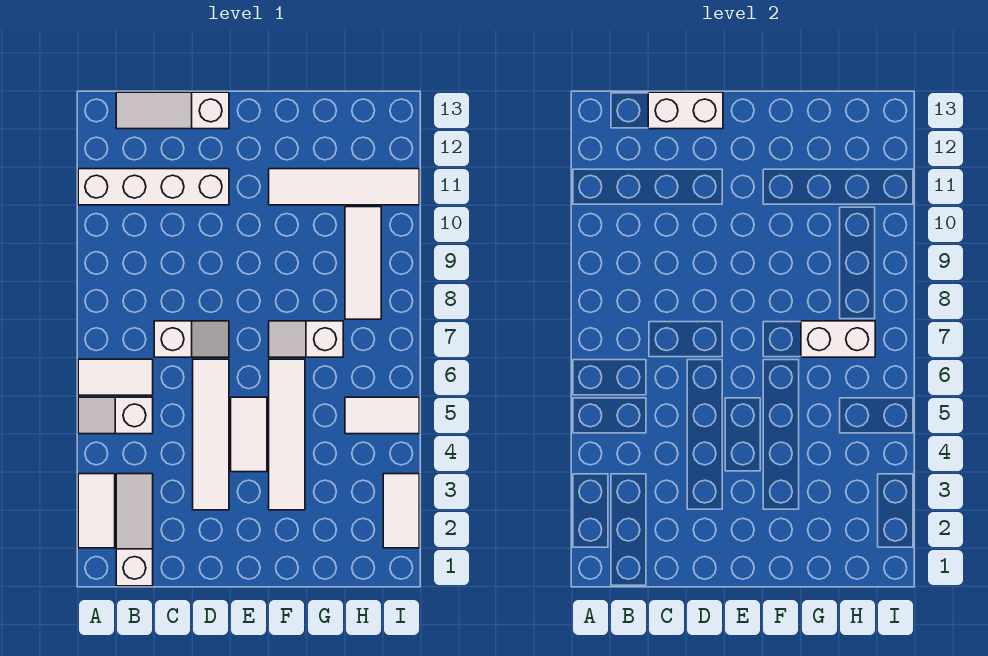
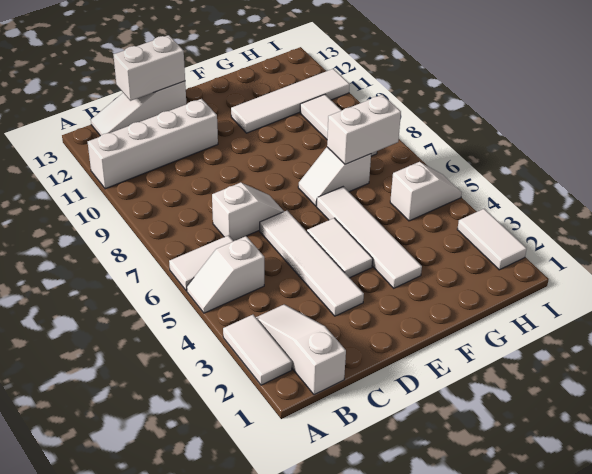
white tile H5:I5 level 1 -> white slope H5:I5 level 1 top H

